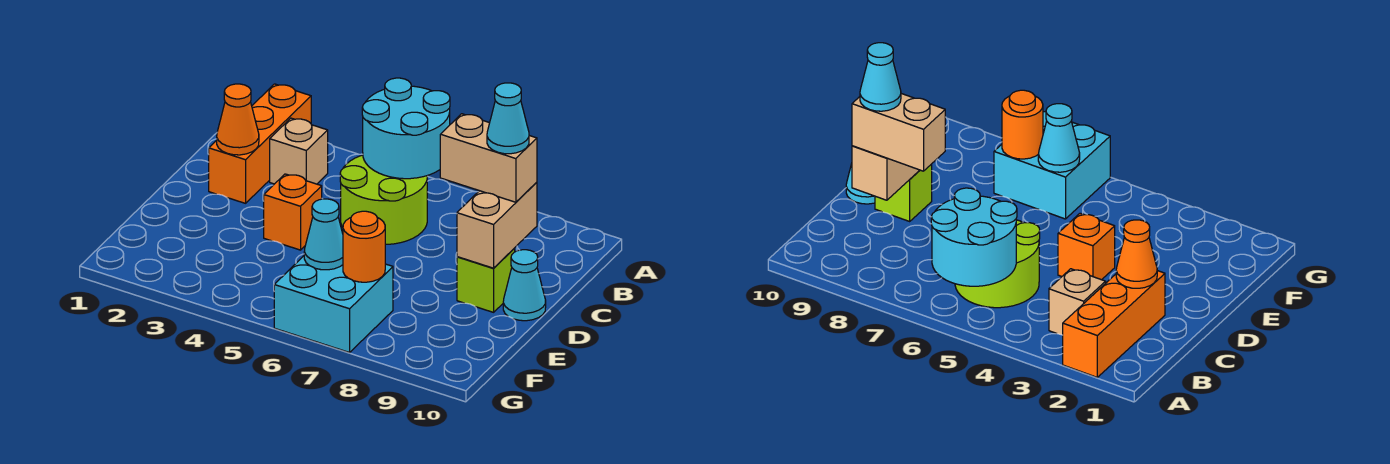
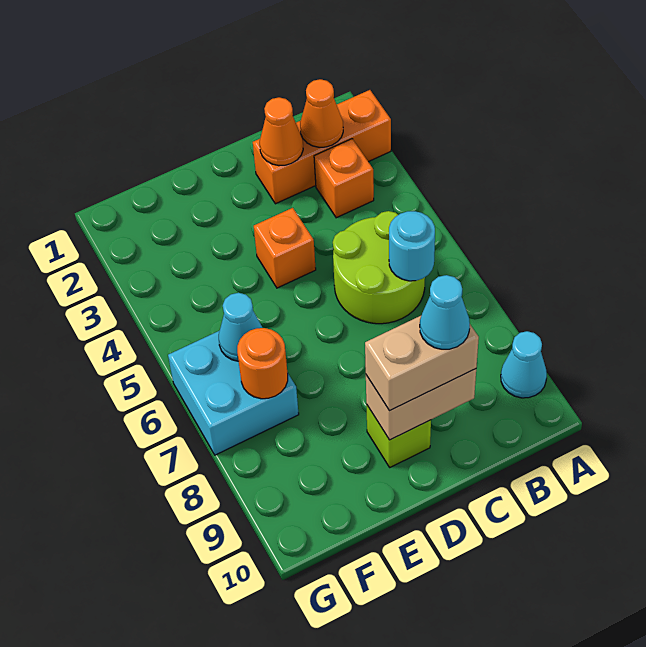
cyan round brick A5:B6 level 2 -> cyan round brick B6 level 2
none -> orange cone B2 level 2
tan brick B3 level 1 -> orange brick B3 level 1
tan brick C8:C9 level 3 -> tan brick C9:D9 level 3
cyan cone D10 level 1 -> cyan cone A9 level 1

